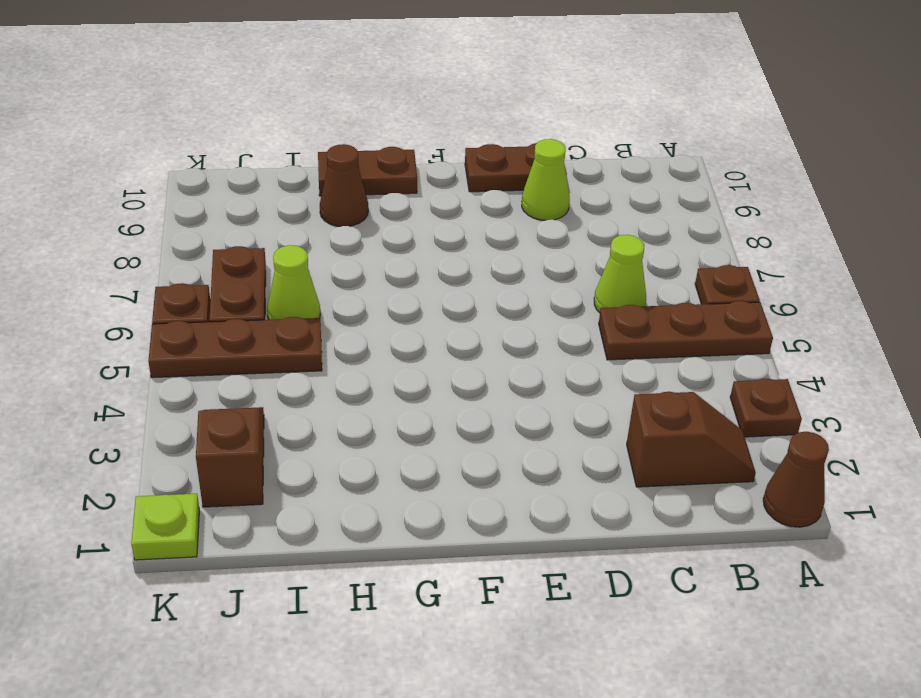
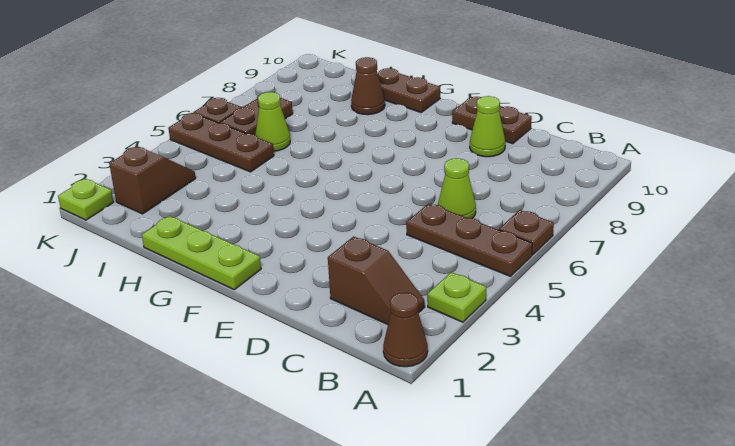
brown plate A3 level 1 -> lime plate A3 level 1
none -> lime plate F1:H1 level 1

